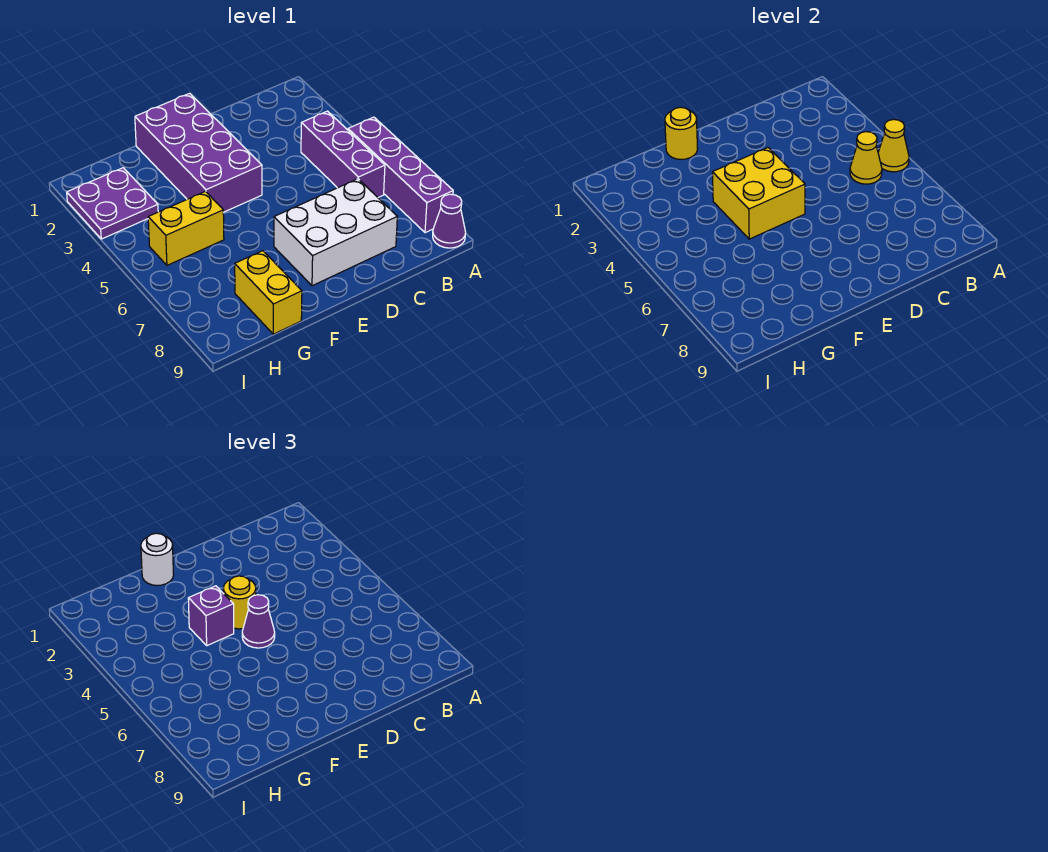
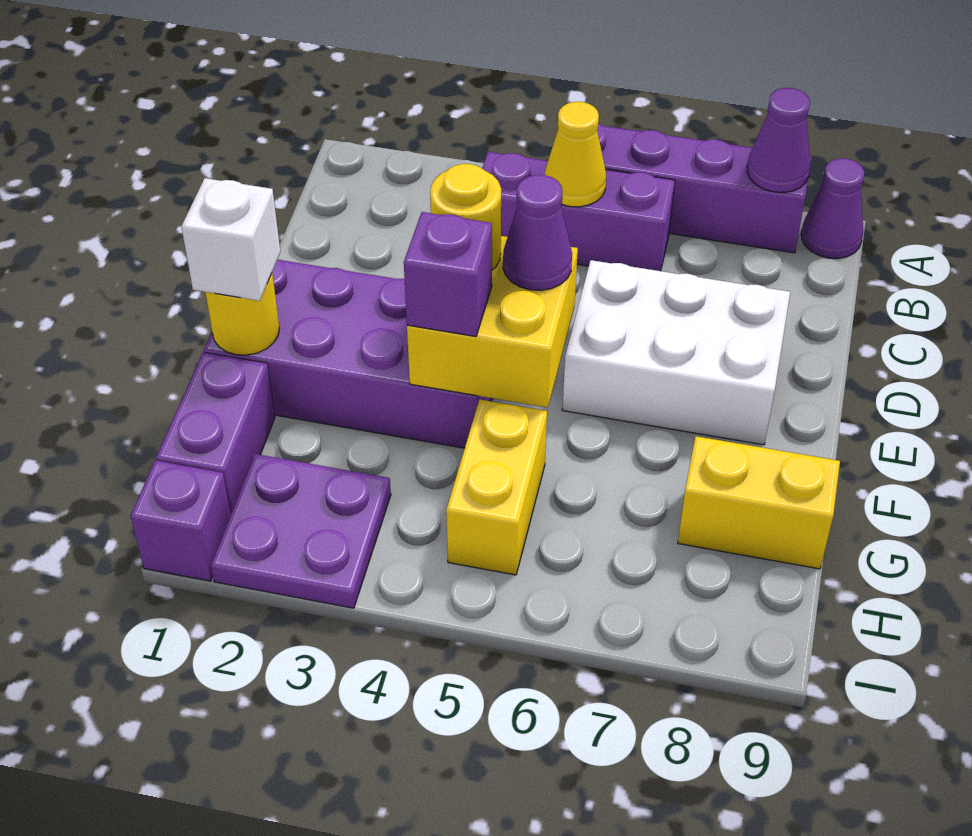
yellow cone A5 level 2 -> none
none -> purple cone A8 level 2
white brick C7:E8 level 1 -> white brick D6:E8 level 1
white round brick F1 level 3 -> white brick F1 level 3
none -> purple brick G1:H1 level 1
none -> purple brick I1 level 1

